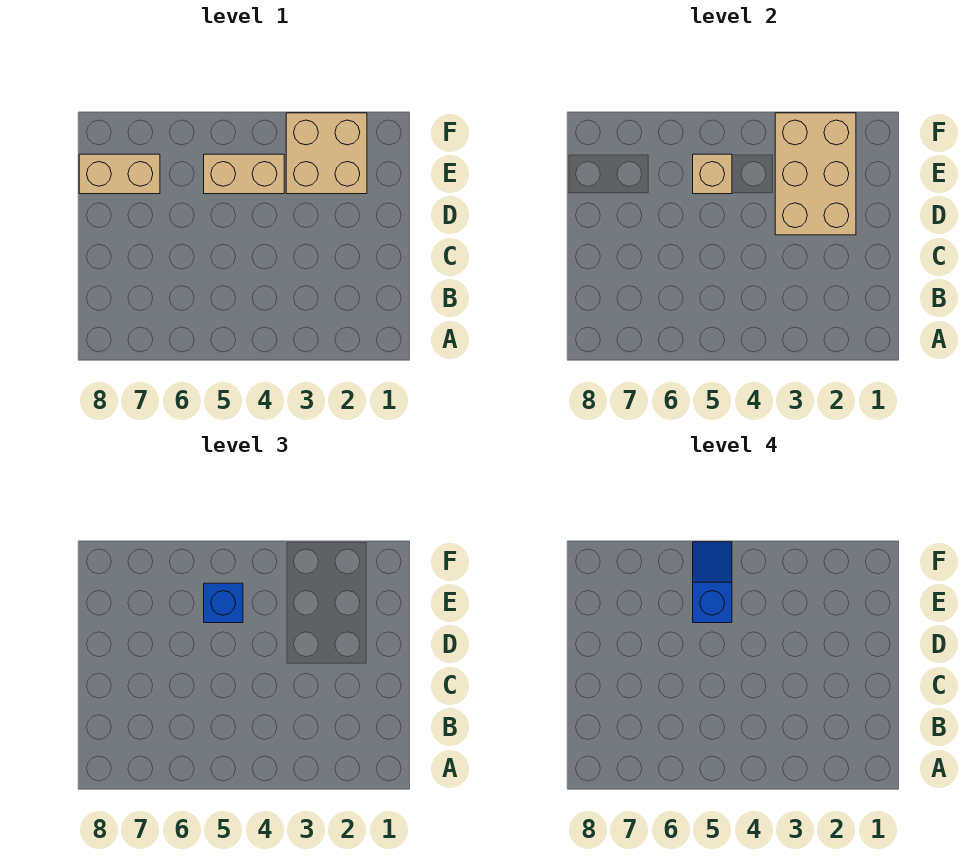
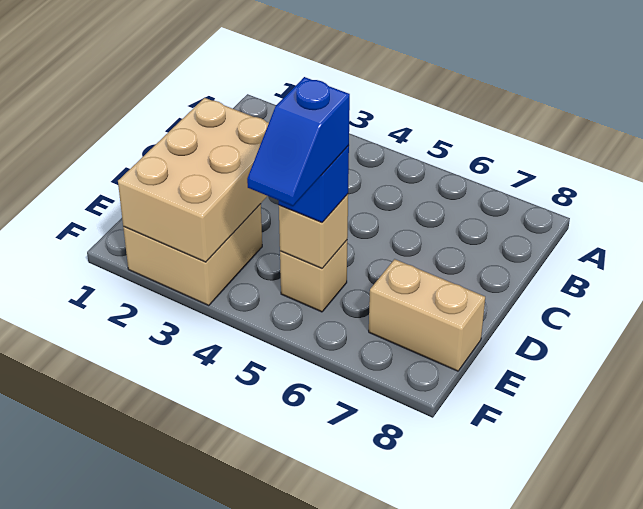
tan brick E4:E5 level 1 -> tan brick E5 level 1

